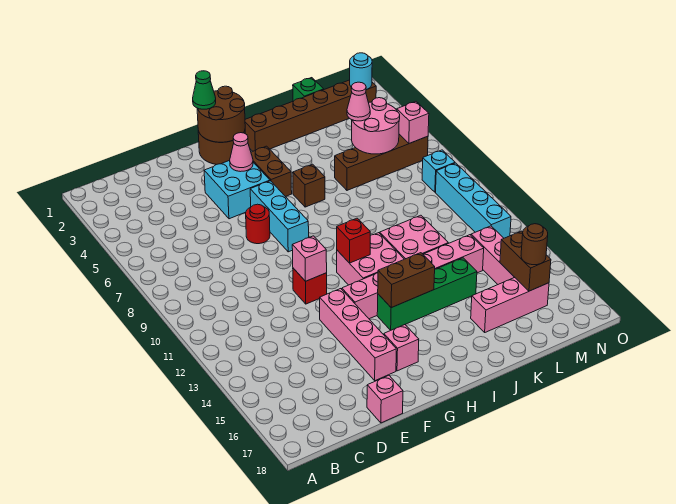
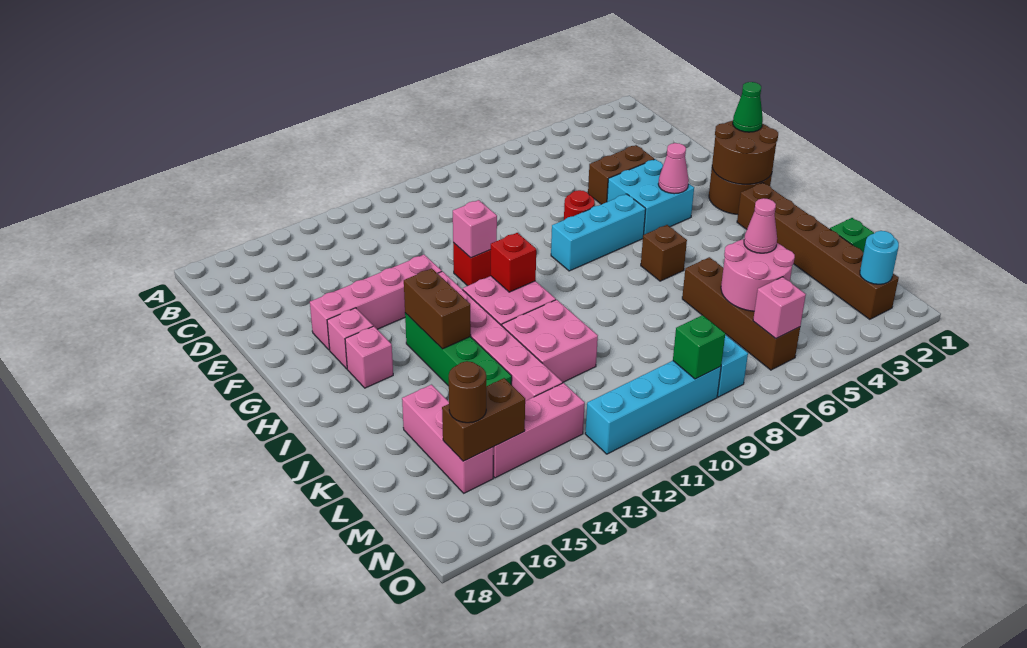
pink brick E18 level 1 -> pink brick H16 level 1
brown brick H4:H5 level 1 -> brown brick E4:E5 level 1
none -> green brick N9 level 2

